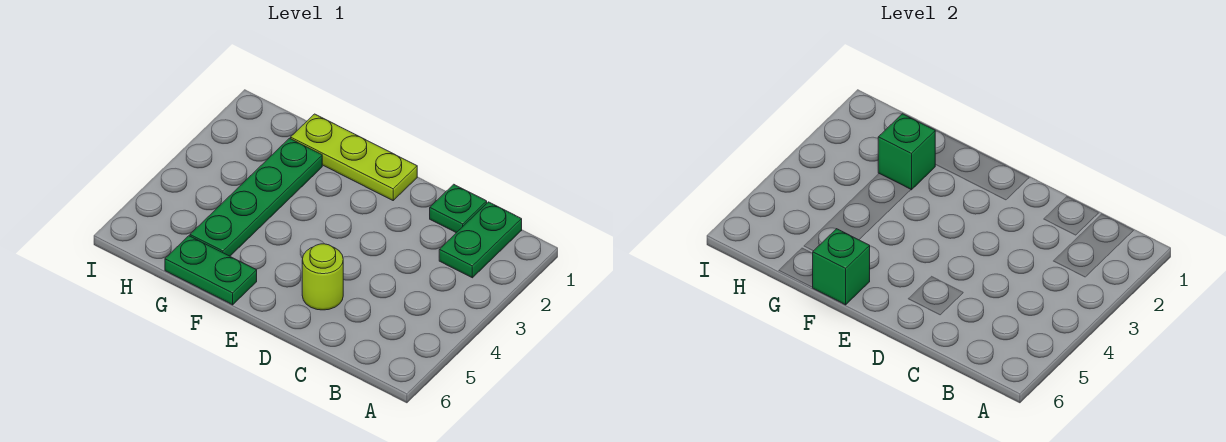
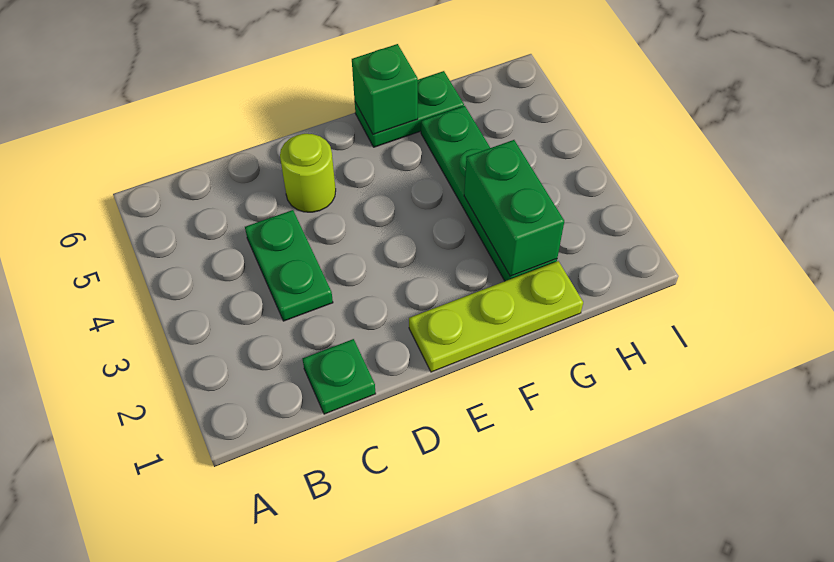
green plate B1:B2 level 1 -> green plate C3:C4 level 1
green brick G2 level 2 -> green brick G2:G3 level 2

